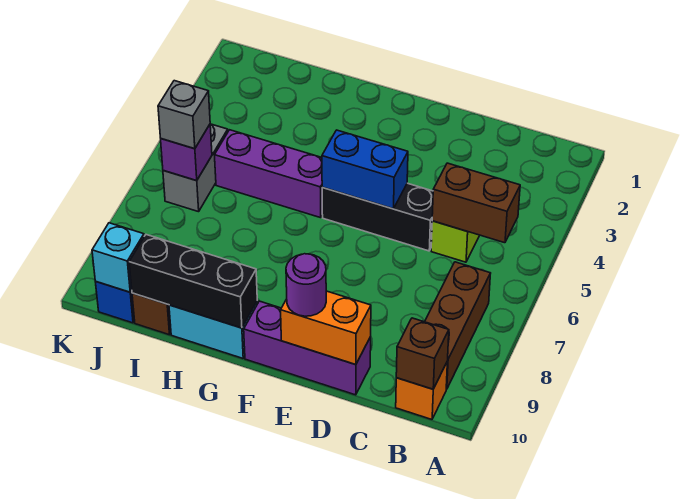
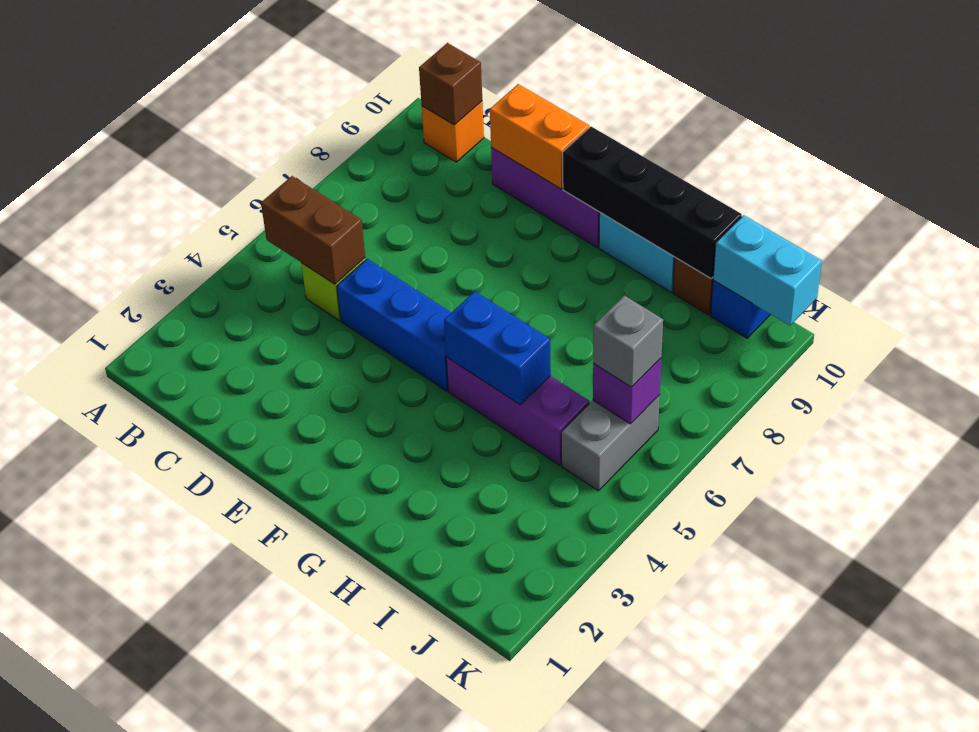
brown brick B7:B9 level 1 -> none
black brick D5:F5 level 1 -> blue brick D5:F5 level 1
blue brick E5:F5 level 2 -> blue brick G5:H5 level 2
purple round brick E10 level 3 -> none
black brick G10:I10 level 2 -> black brick F10:I10 level 2
cyan brick J10 level 2 -> cyan brick J10:K10 level 2

